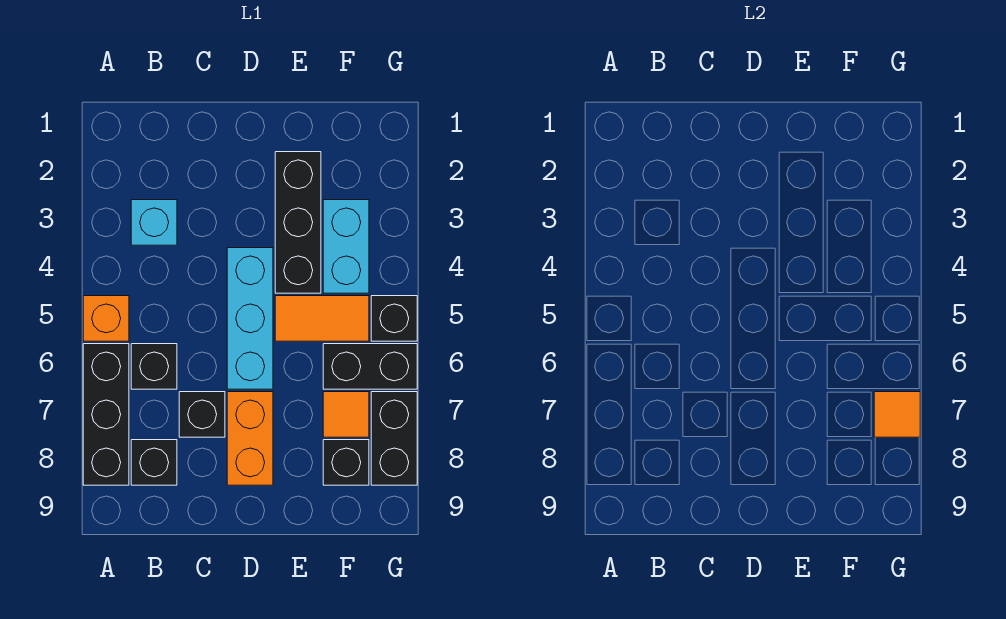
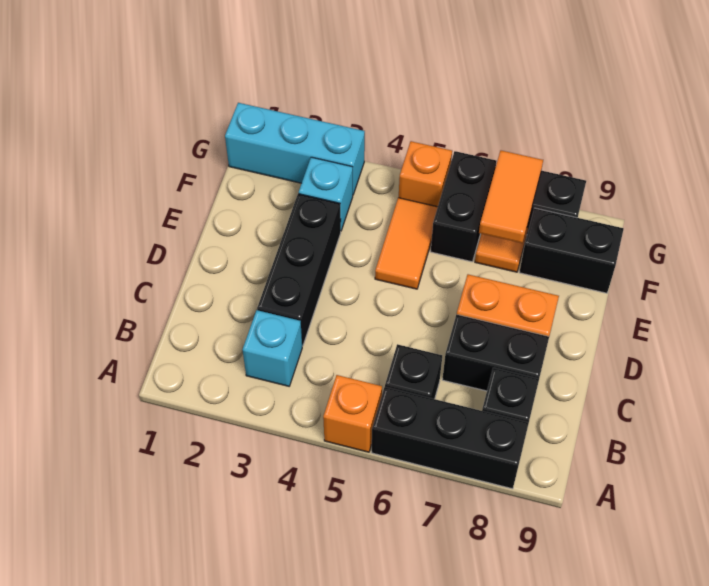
black brick C7 level 1 -> black brick C7:C8 level 1
cyan brick D4:D6 level 1 -> cyan brick G1:G3 level 1
black brick E2:E4 level 1 -> black brick C3:E3 level 1
cyan brick F3:F4 level 1 -> cyan brick F3 level 1
black brick F8 level 1 -> black brick F8:F9 level 1
black brick G5 level 1 -> orange brick G5 level 1
orange tile G7 level 2 -> orange tile F7:G7 level 2

